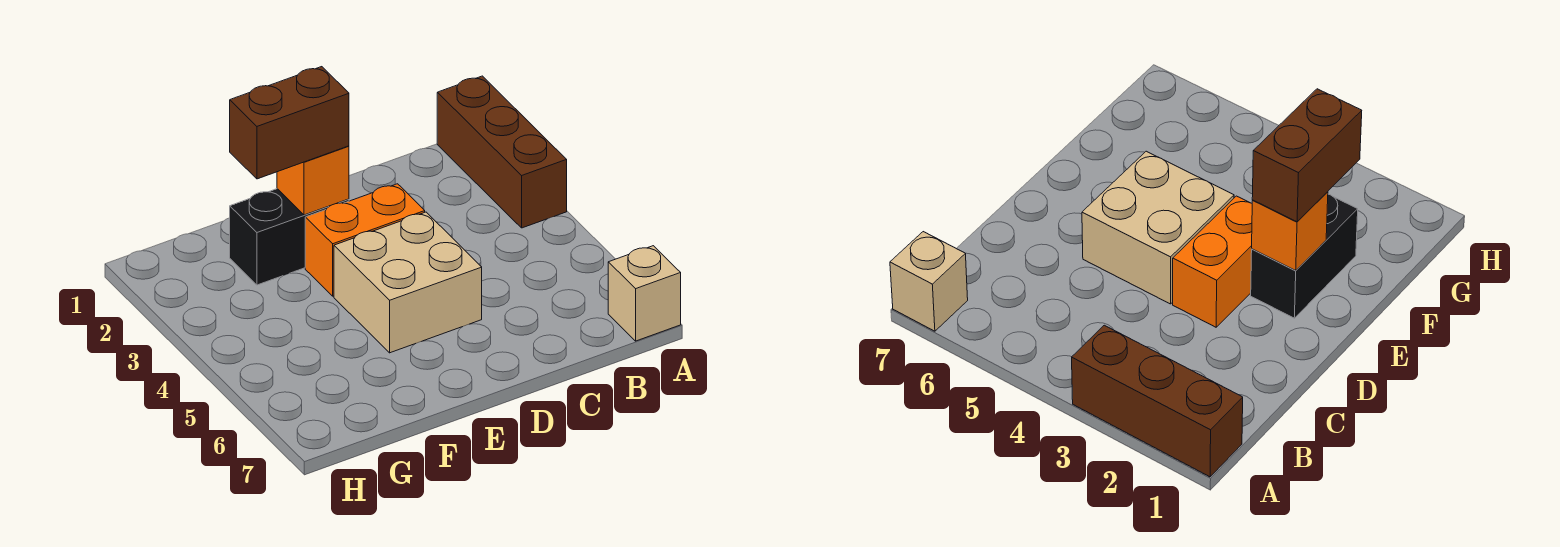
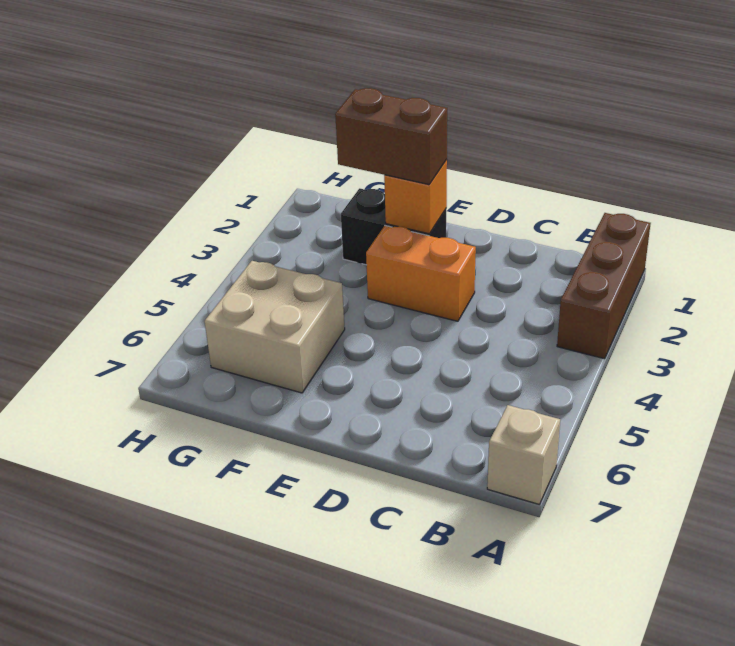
tan brick D4:E5 level 1 -> tan brick F5:G6 level 1

